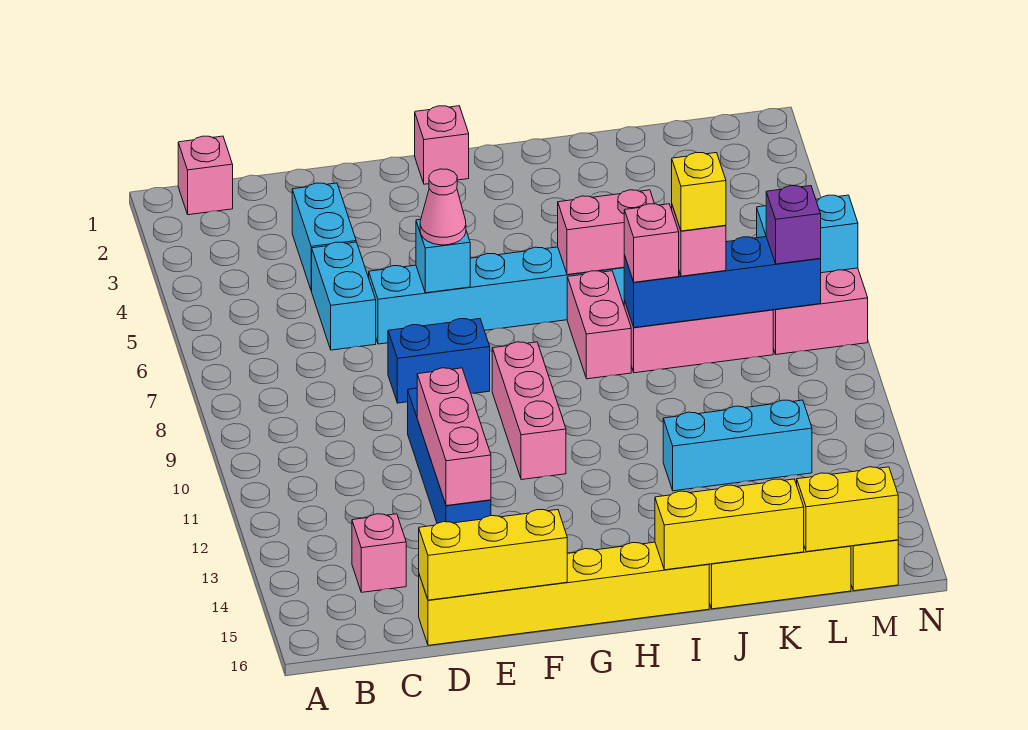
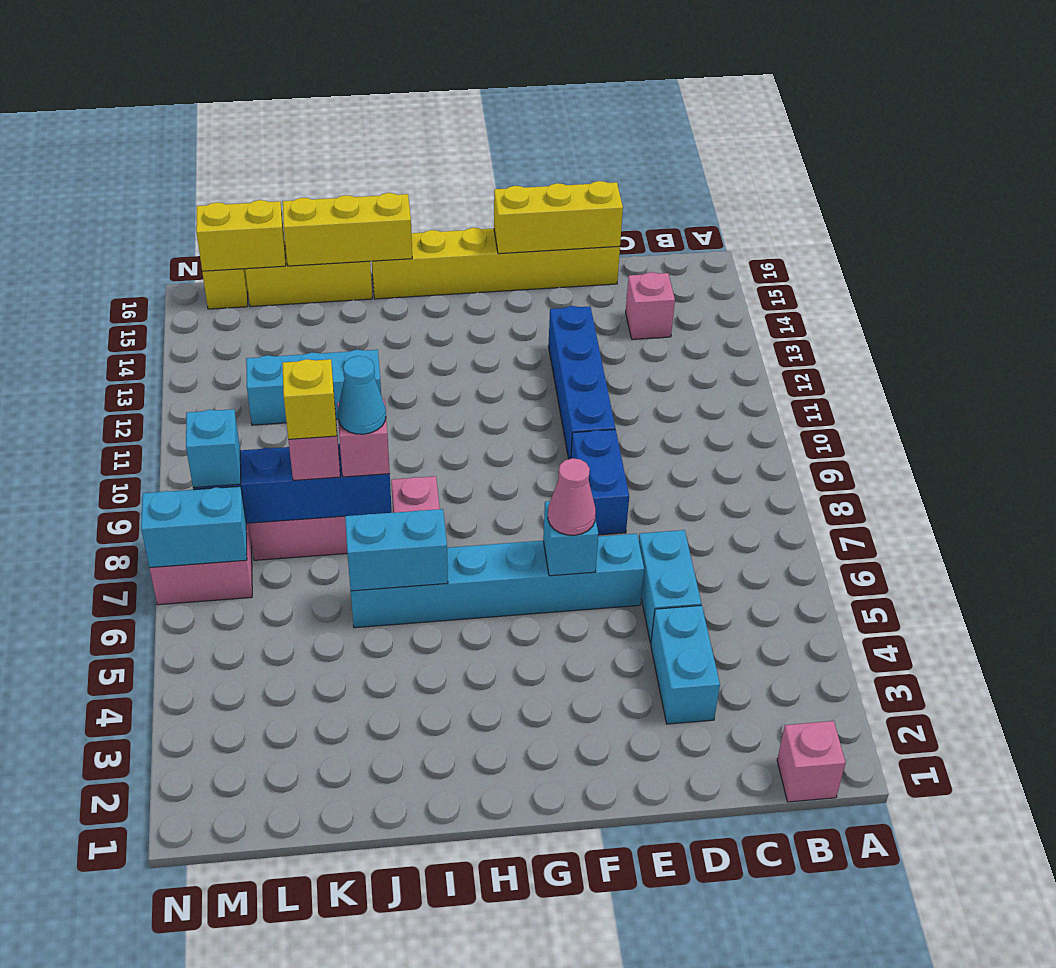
blue brick E8:F8 level 1 -> blue brick E8:E9 level 1
pink brick E11:E13 level 2 -> none
pink brick G1 level 1 -> none
pink brick G9:G11 level 1 -> none
pink brick I6:J6 level 2 -> cyan brick I6:J6 level 2
none -> cyan cone J8 level 4
purple brick M8 level 3 -> cyan brick M8 level 3

